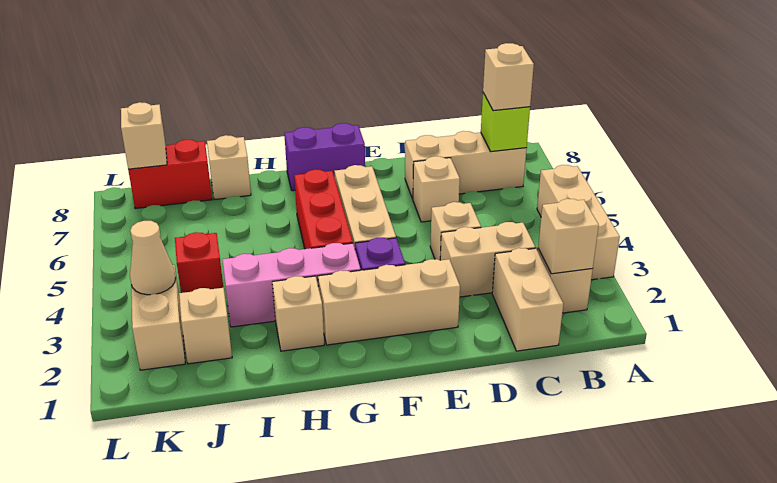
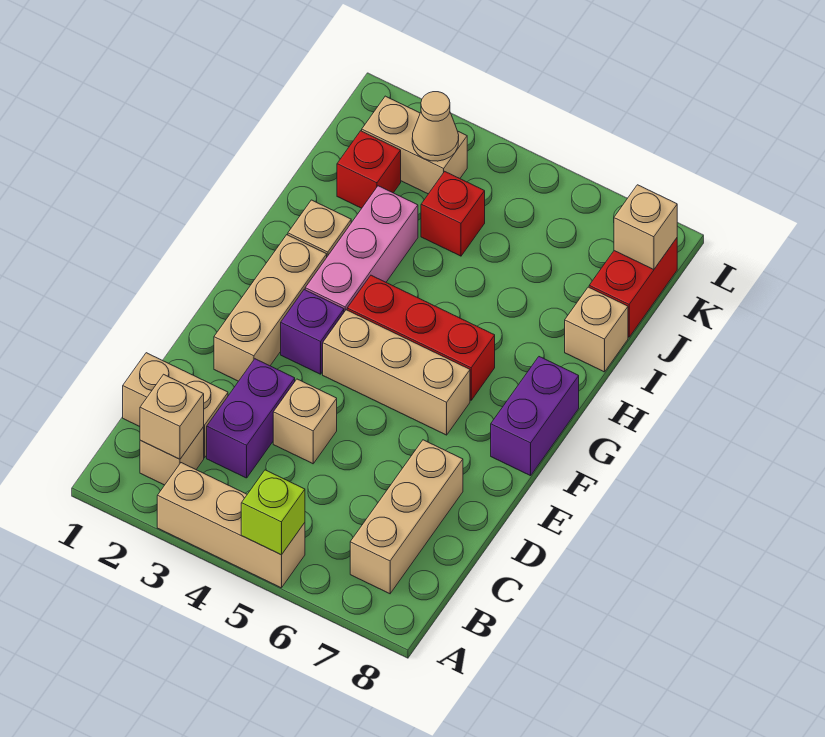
lime brick B7 level 2 -> lime brick A5 level 2
tan brick B7 level 3 -> none
tan brick C3:D3 level 1 -> purple brick C3:D3 level 1
tan brick D6 level 1 -> none
tan brick J2 level 1 -> red brick J2 level 1

